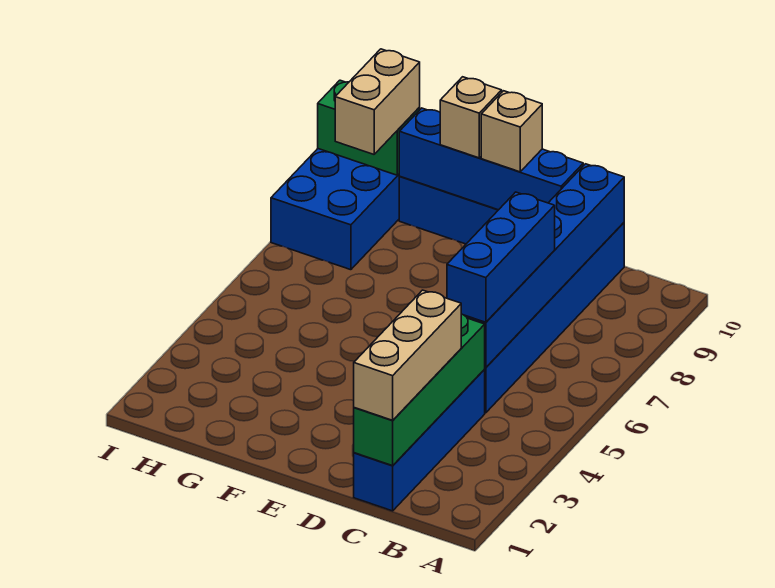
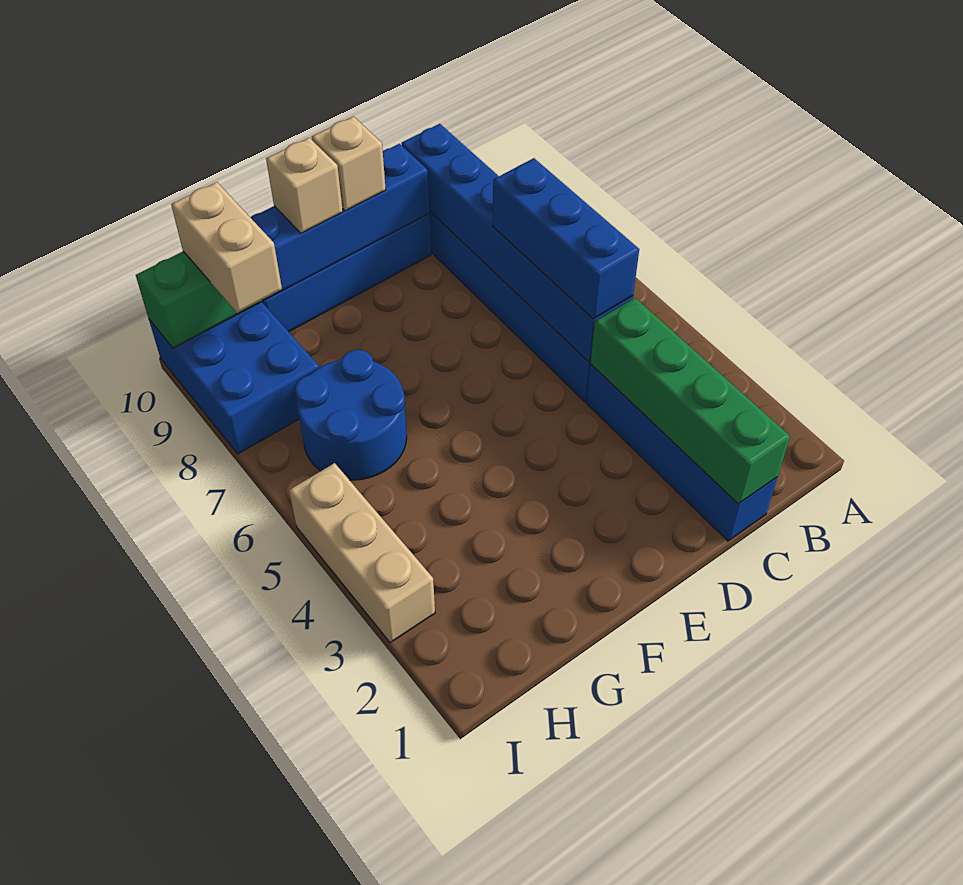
tan brick C1:C3 level 3 -> tan brick I3:I5 level 1
none -> blue round brick G6:H7 level 1

